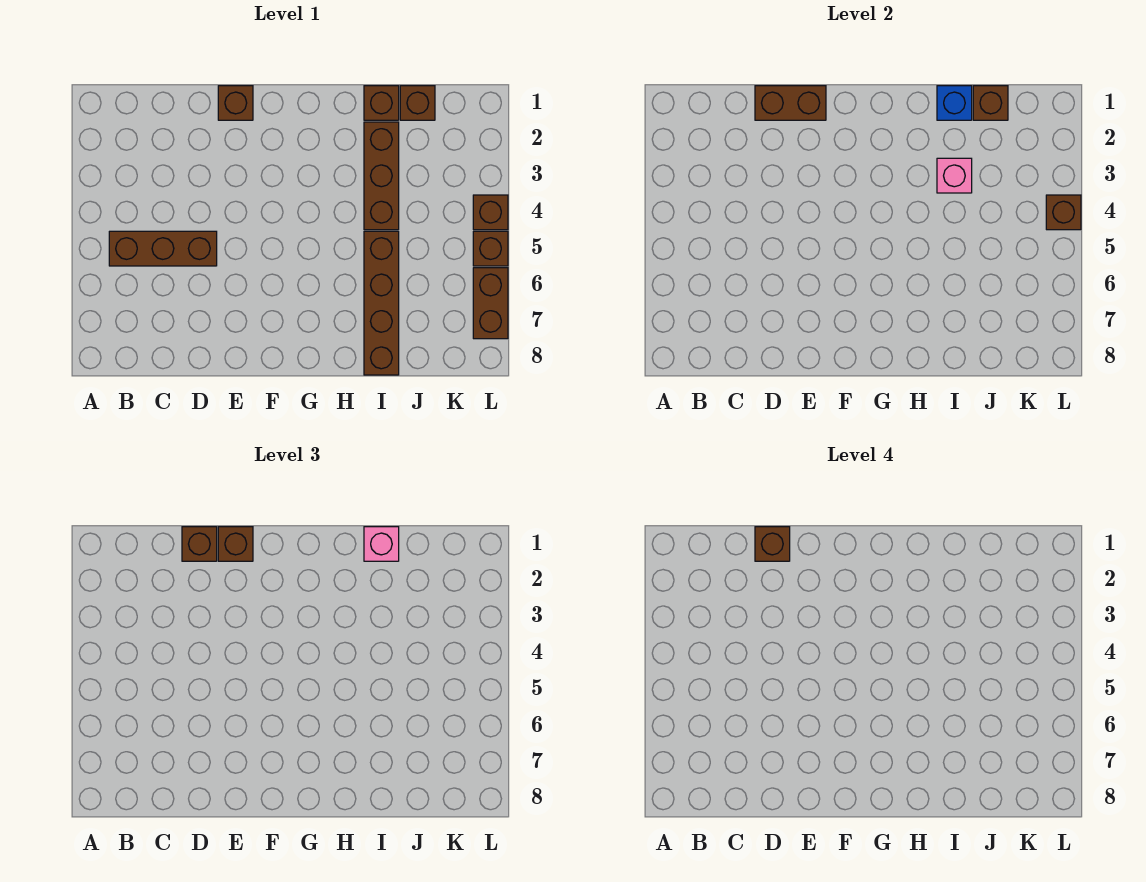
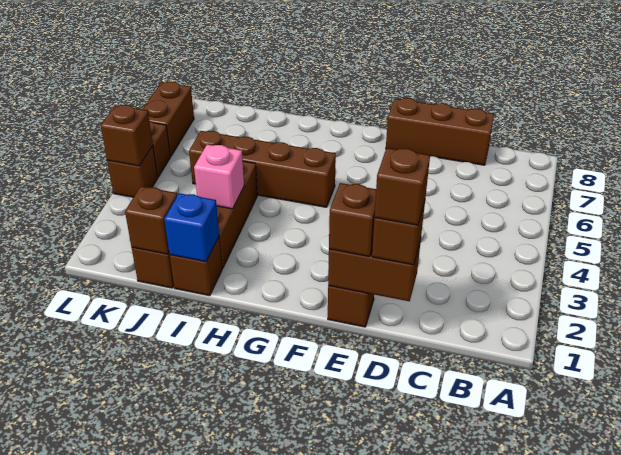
brown brick B5:D5 level 1 -> brown brick C8:E8 level 1
pink brick I1 level 3 -> none
brown brick I5:I8 level 1 -> brown brick G5:J5 level 1

